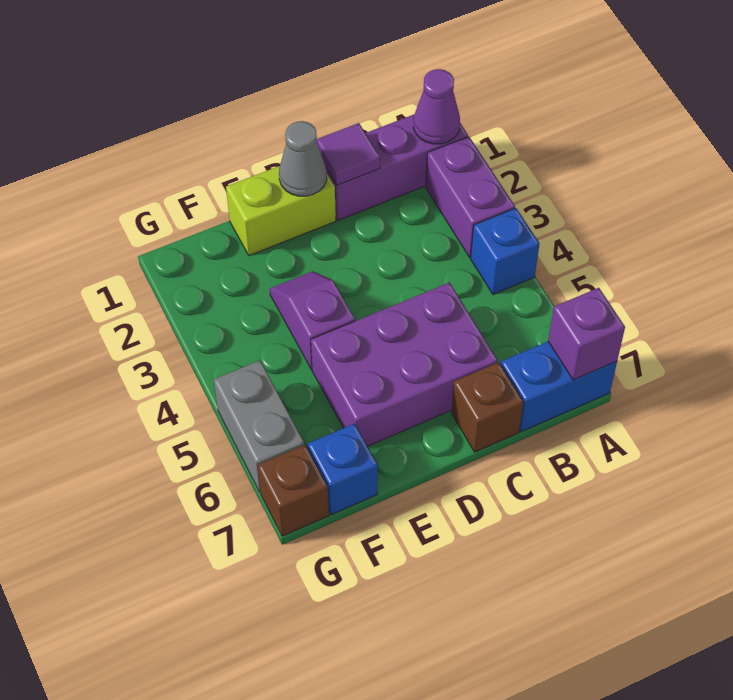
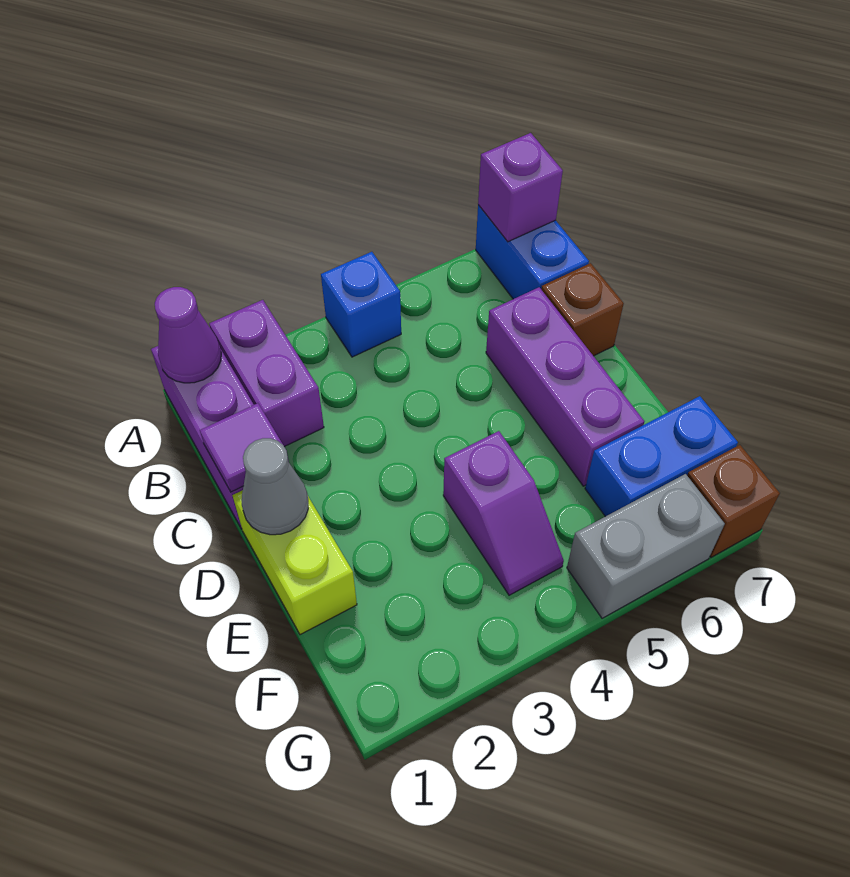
purple brick A2:A3 level 1 -> purple brick A2:B2 level 1
purple brick C5:E6 level 1 -> purple brick C6:E6 level 1
purple slope E3:E4 level 1 top 4 -> purple slope E4:F4 level 1 top E
blue brick F7 level 1 -> blue brick F6:F7 level 1

